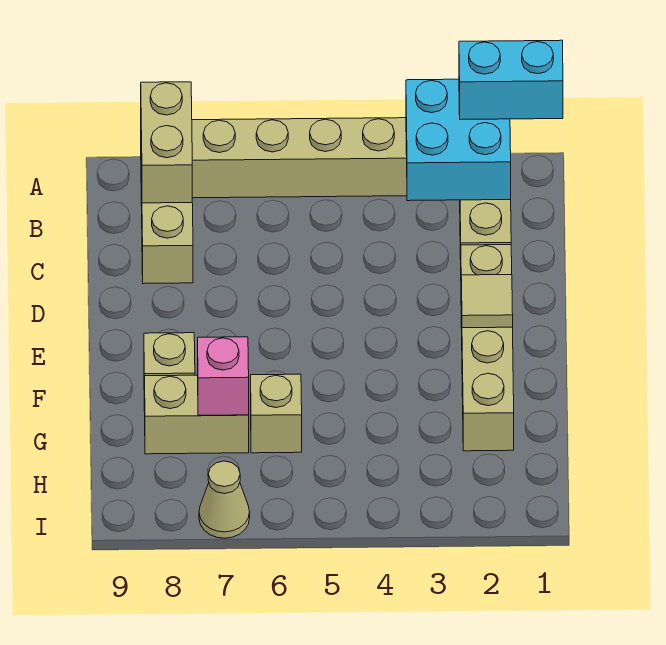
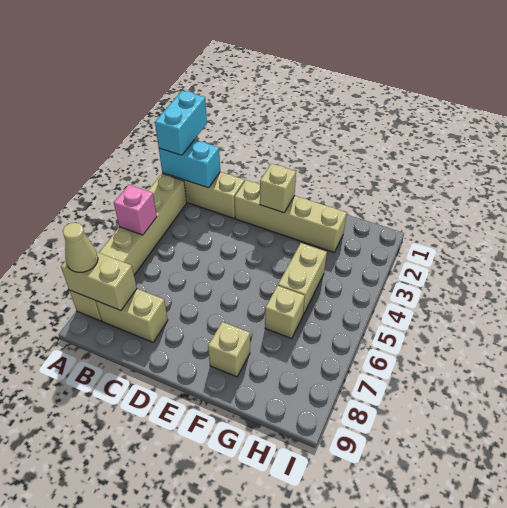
cyan brick A2:B3 level 2 -> cyan brick A2:B2 level 2
tan tile E2 level 2 -> tan brick E2 level 2
tan brick G7:G8 level 1 -> tan brick G4:G5 level 1
pink brick G7 level 2 -> pink brick A5 level 2
tan cone I7 level 1 -> tan cone A8 level 3

